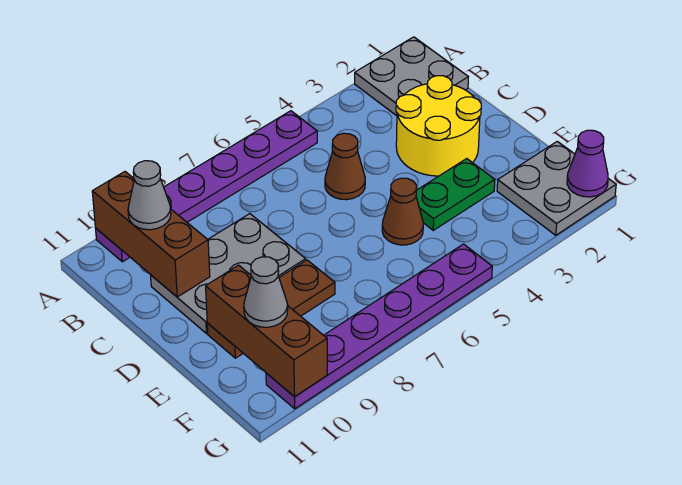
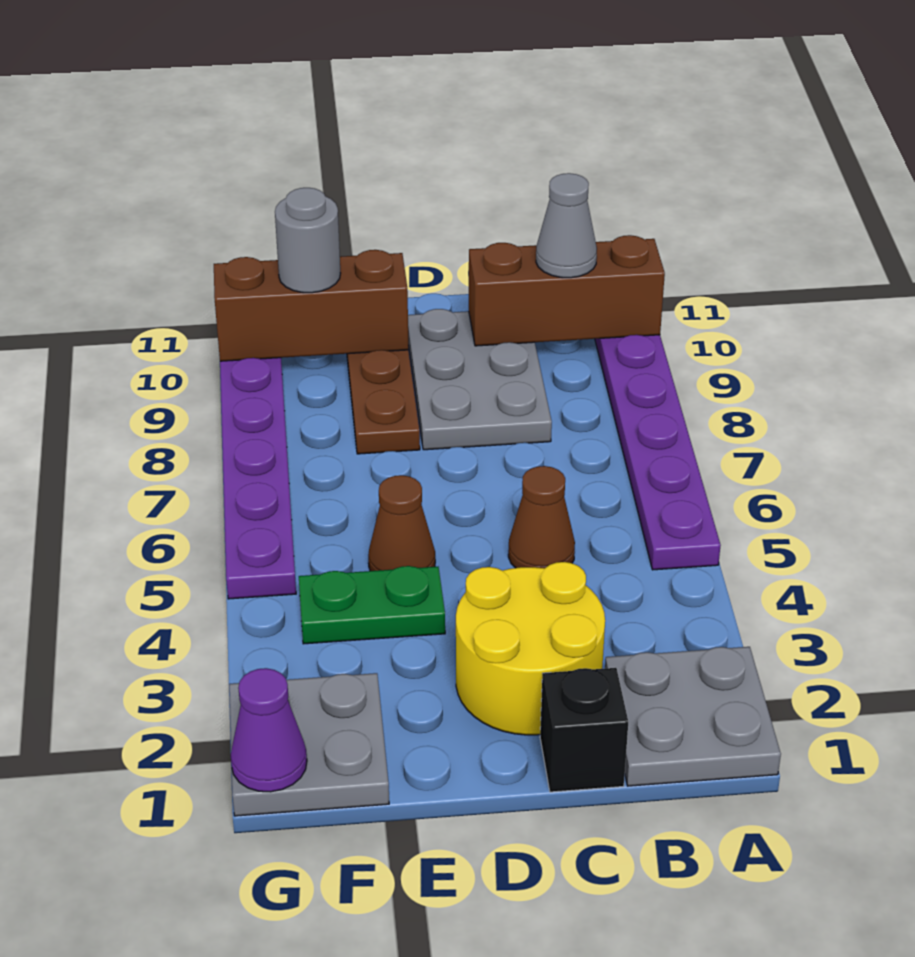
none -> black brick C1 level 1
green plate E3:E4 level 1 -> green plate E4:F4 level 1
grey cone F10 level 3 -> grey round brick F10 level 3

